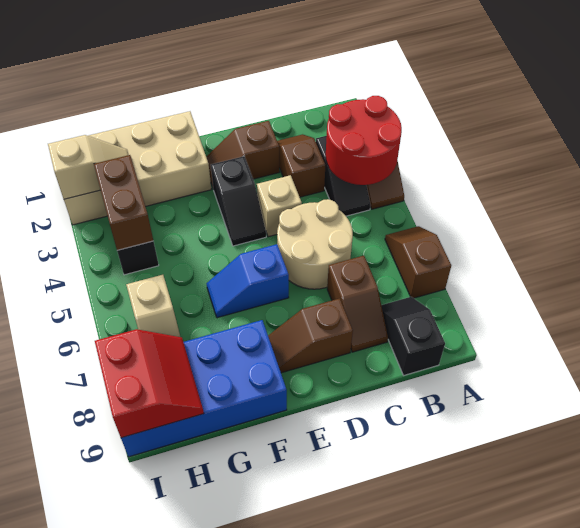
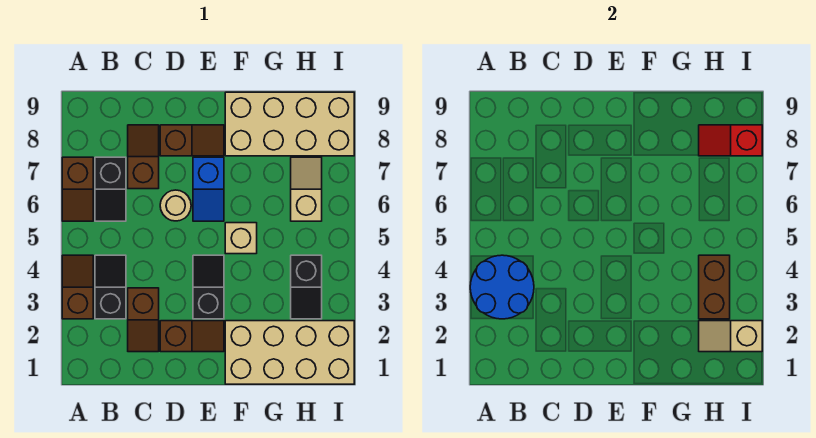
red round brick A3:B4 level 2 -> blue round brick A3:B4 level 2
black slope B8:B9 level 1 top 9 -> black slope B6:B7 level 1 top 7
tan round brick C5:D6 level 1 -> tan round brick D6 level 1
tan brick D4 level 1 -> tan brick F5 level 1
blue slope E6:F6 level 1 top E -> blue slope E6:E7 level 1 top 7
blue brick F8:I9 level 1 -> tan brick F8:I9 level 1
red slope H8:I9 level 2 top I -> red slope H8:I8 level 2 top I

